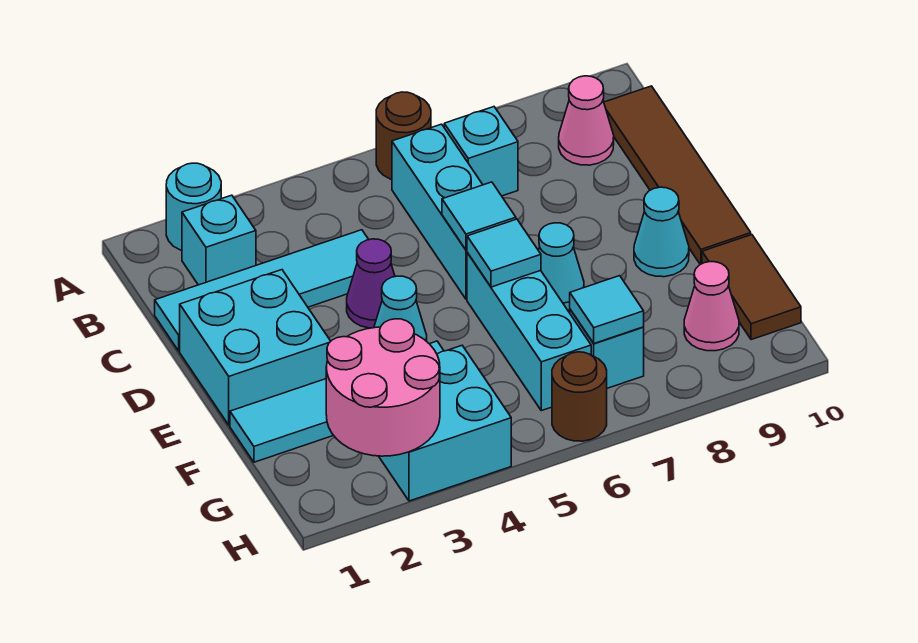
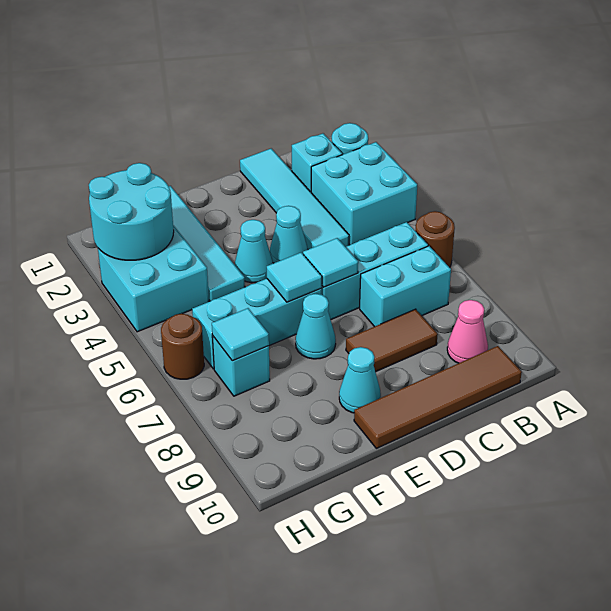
cyan brick B7 level 1 -> cyan brick B7:C7 level 1
cyan brick D1:E2 level 1 -> cyan brick A3:B4 level 1
purple cone D4 level 1 -> cyan cone D4 level 1
brown tile F10:G10 level 1 -> brown tile C8:D8 level 1
pink round brick G2:H3 level 2 -> cyan round brick G2:H3 level 2
pink cone G9 level 1 -> none

